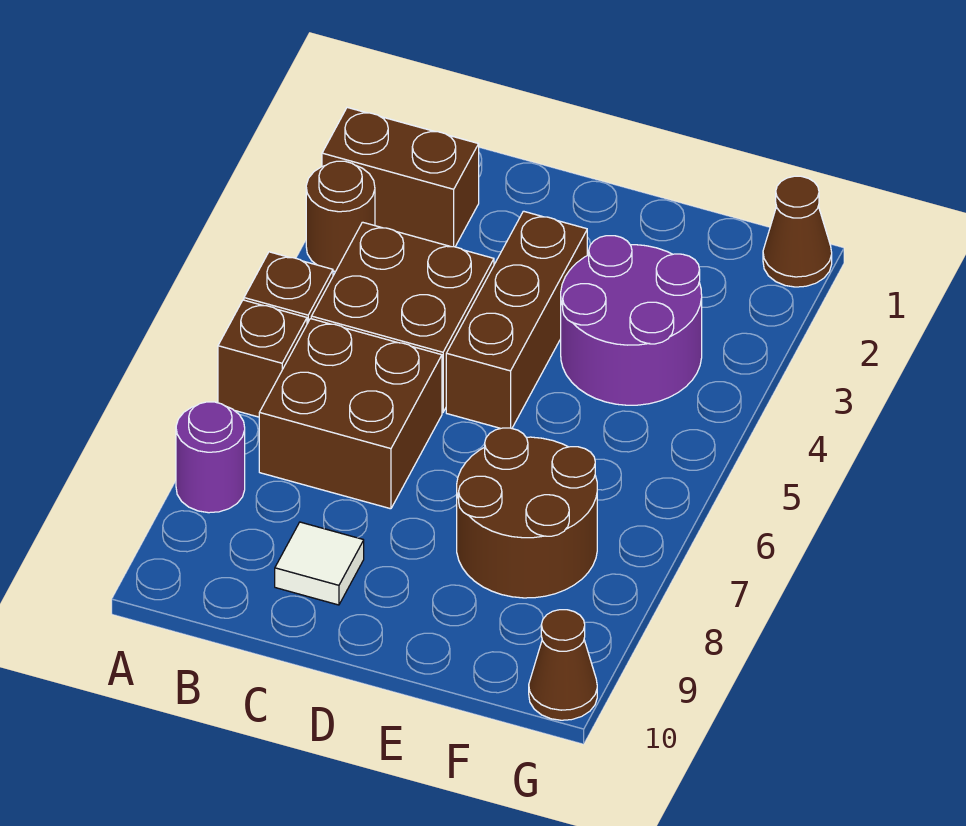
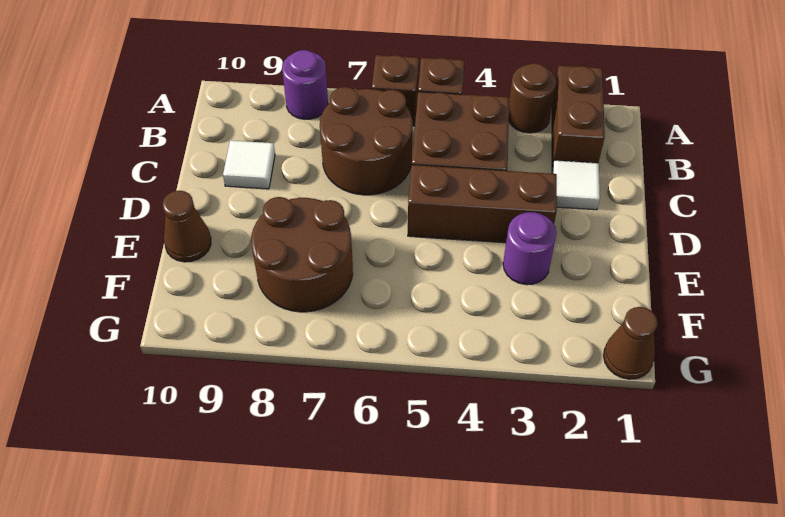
brown brick B6:C7 level 1 -> brown round brick B6:C7 level 1
none -> white tile C2 level 1
purple round brick E3:F4 level 1 -> purple round brick E3 level 1
brown cone G10 level 1 -> brown cone E10 level 1

